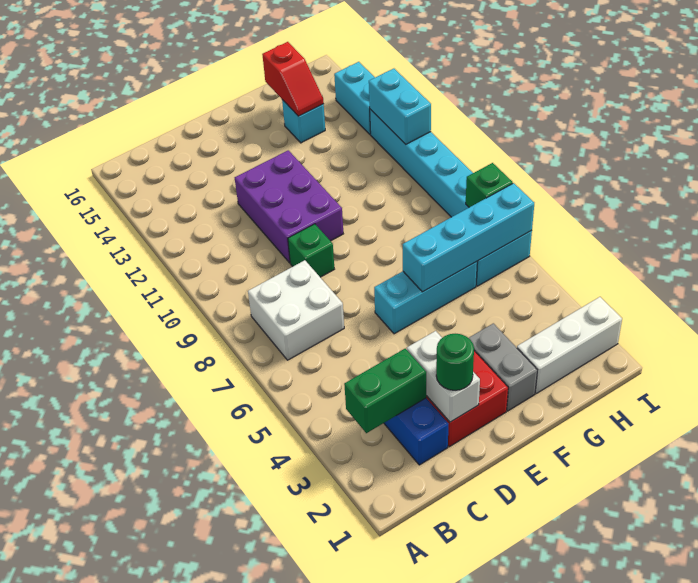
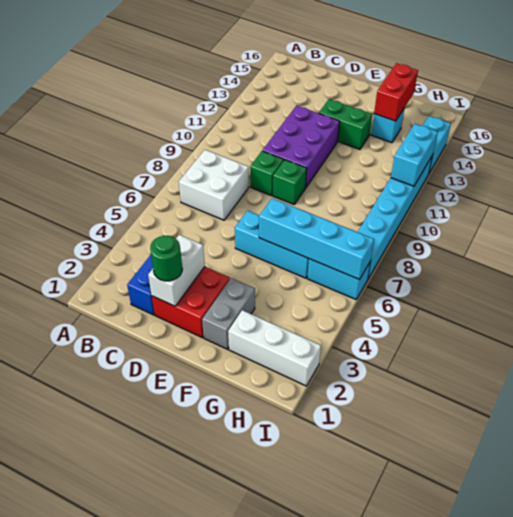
green brick B3:C3 level 2 -> green brick E13:F13 level 1
red slope G14:G15 level 2 top 15 -> red brick G14:G15 level 2
green brick I7 level 2 -> green brick E9 level 1

